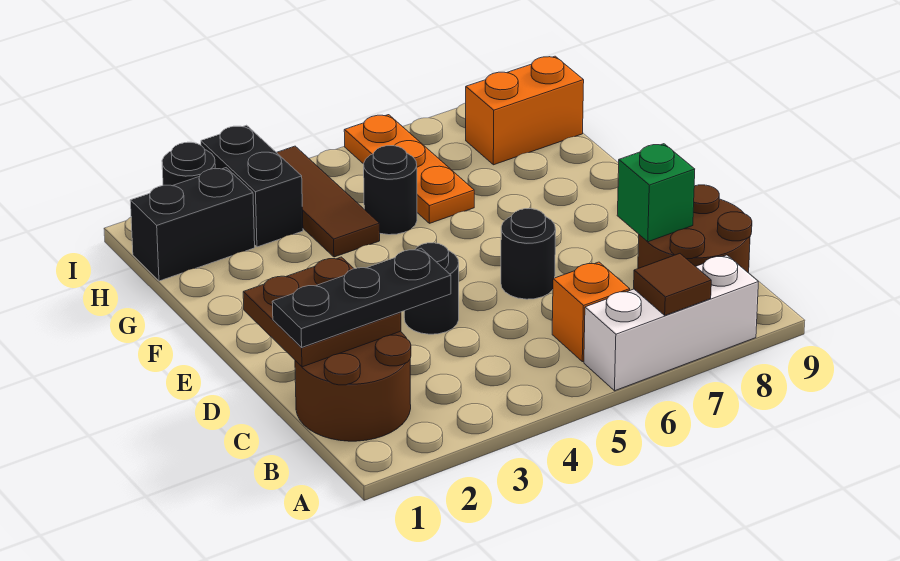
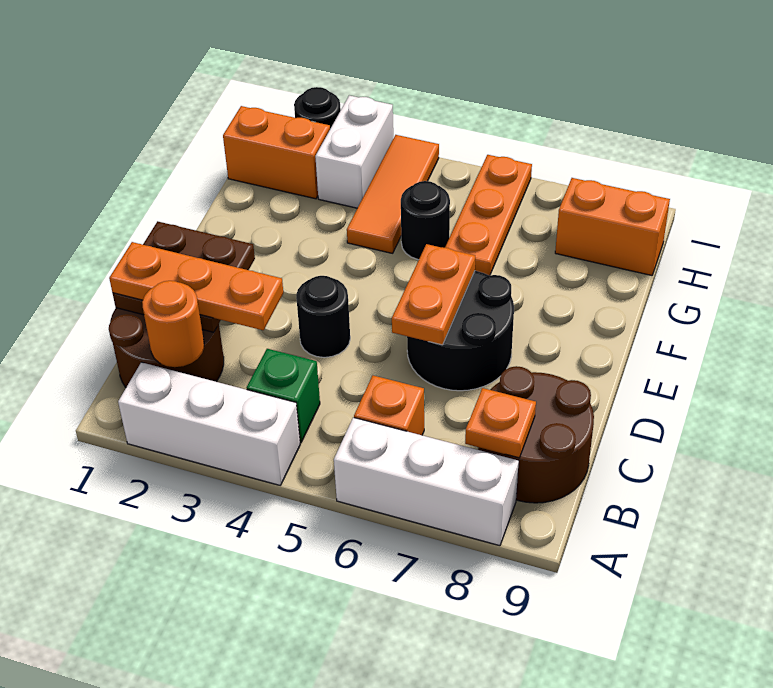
none -> white brick A2:A4 level 1
brown tile A7 level 2 -> none
none -> orange round brick B2 level 2
none -> orange plate B8 level 2
black plate C1:C3 level 3 -> orange plate C1:C3 level 3
green brick C8 level 2 -> green brick B4 level 1
black round brick D6 level 1 -> black round brick D6:E7 level 1
none -> orange plate D6:E6 level 2
brown tile G4:I4 level 1 -> orange tile G4:I4 level 1
black brick H1:H2 level 1 -> orange brick H1:H2 level 1
black brick H3:I3 level 1 -> white brick H3:I3 level 1

